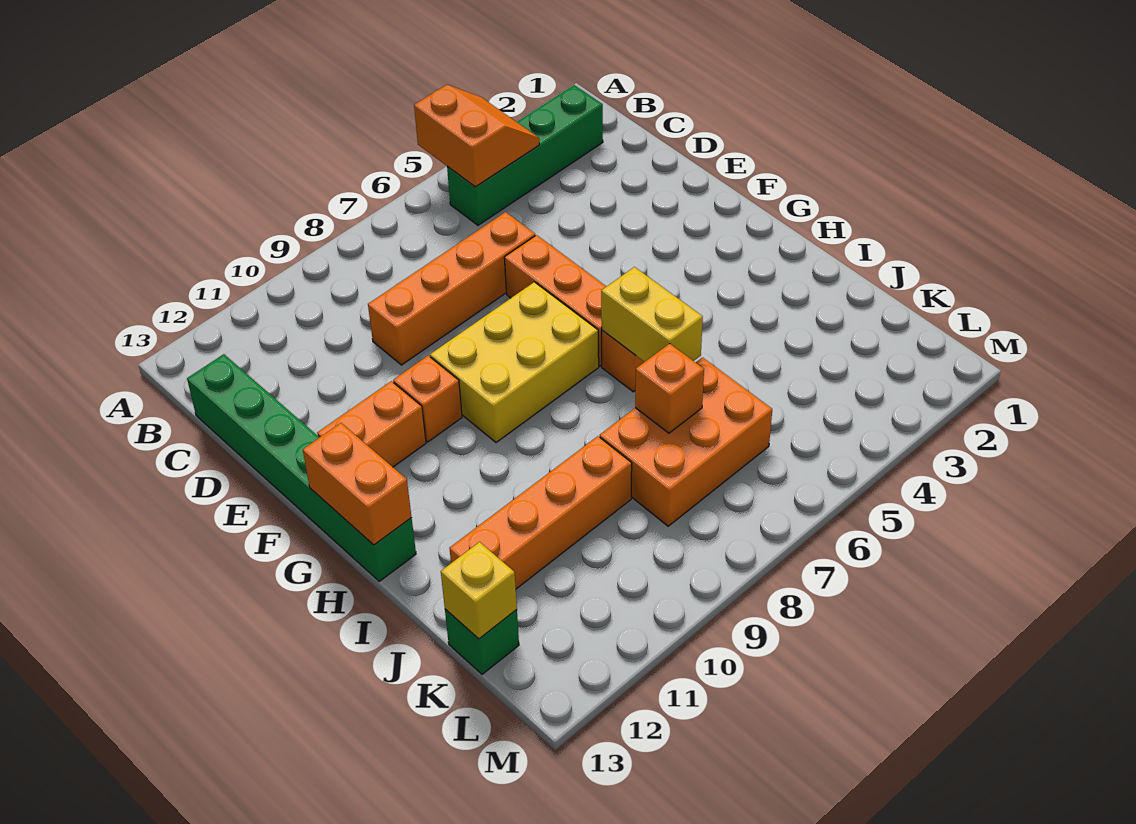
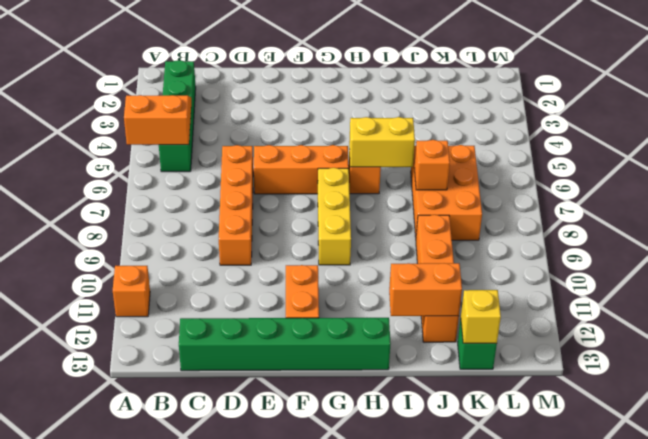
yellow brick F7:G9 level 1 -> yellow brick G7:G9 level 1
orange brick F10 level 1 -> orange brick A11 level 1
orange brick G13:H13 level 2 -> orange brick I12:J12 level 2

